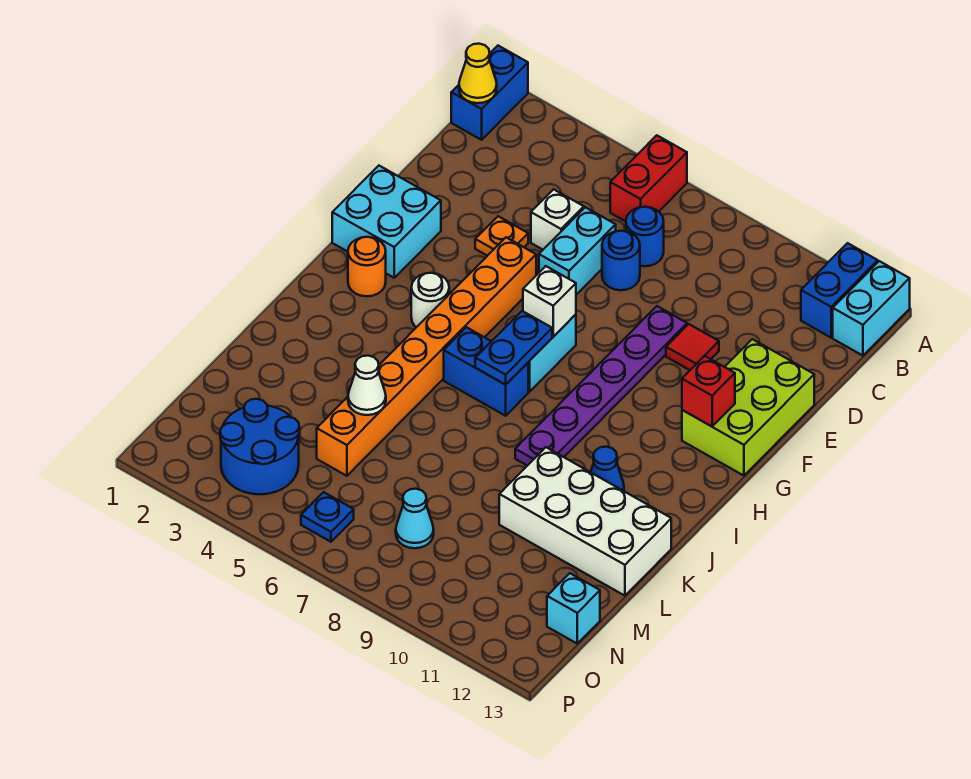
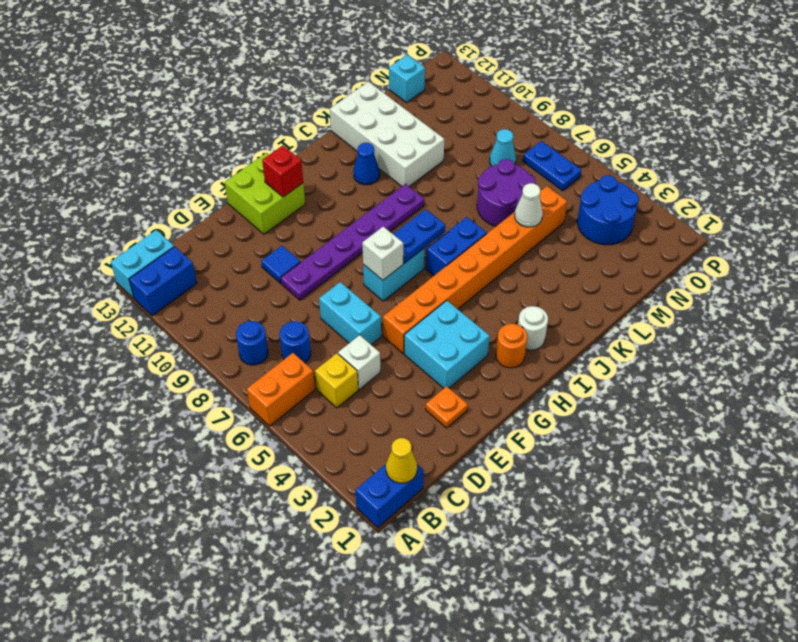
red brick A6:B6 level 1 -> orange brick A6:B6 level 1
none -> yellow brick C5 level 1
cyan brick D6:E6 level 1 -> cyan brick E6:E7 level 1
blue round brick D7 level 1 -> blue round brick B8 level 1
orange plate E4 level 1 -> orange plate E2 level 1
red tile E10 level 1 -> blue tile E10 level 1
lime brick E12:G13 level 1 -> lime brick F12:G13 level 1
cyan brick F1:G2 level 1 -> cyan brick F3:G4 level 1
white round brick H4 level 1 -> white round brick I2 level 1
blue brick I6:I7 level 1 -> blue brick I6:J6 level 1
none -> purple round brick L6:M7 level 1
blue plate O6 level 1 -> blue plate O6:O7 level 1

